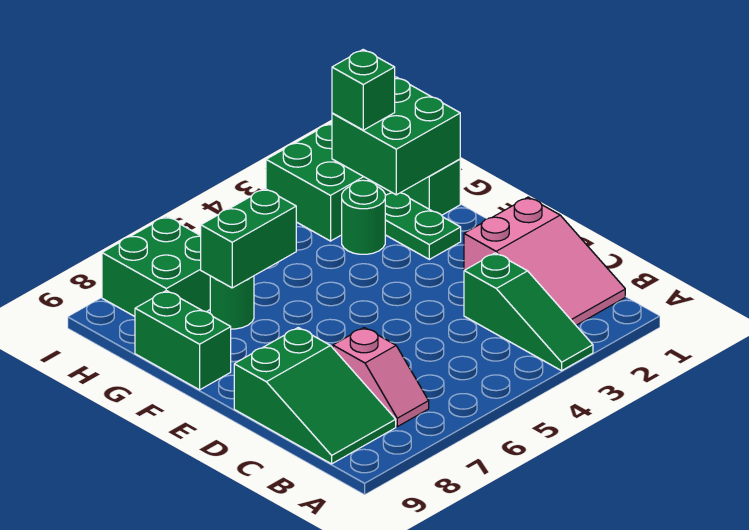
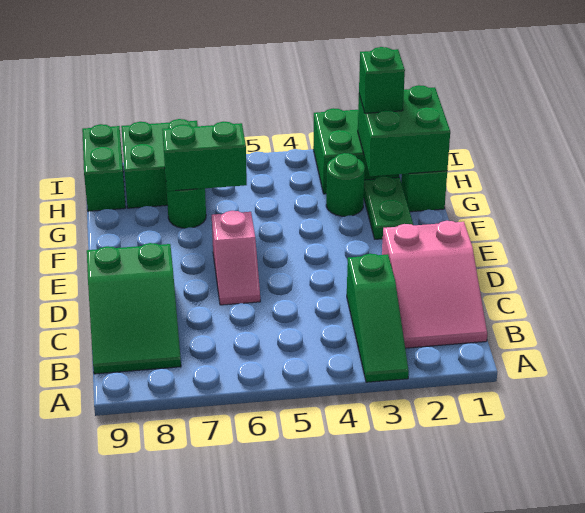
pink slope B7:C7 level 1 top C -> pink slope D6:E6 level 1 top E
green brick F9:G9 level 1 -> green brick H9:I9 level 1

